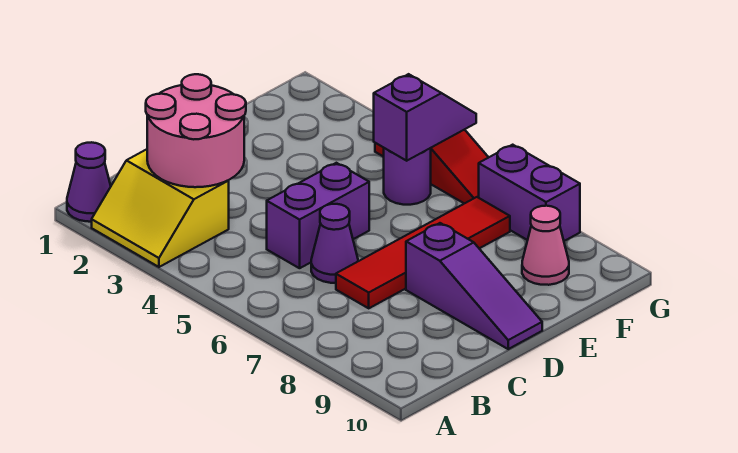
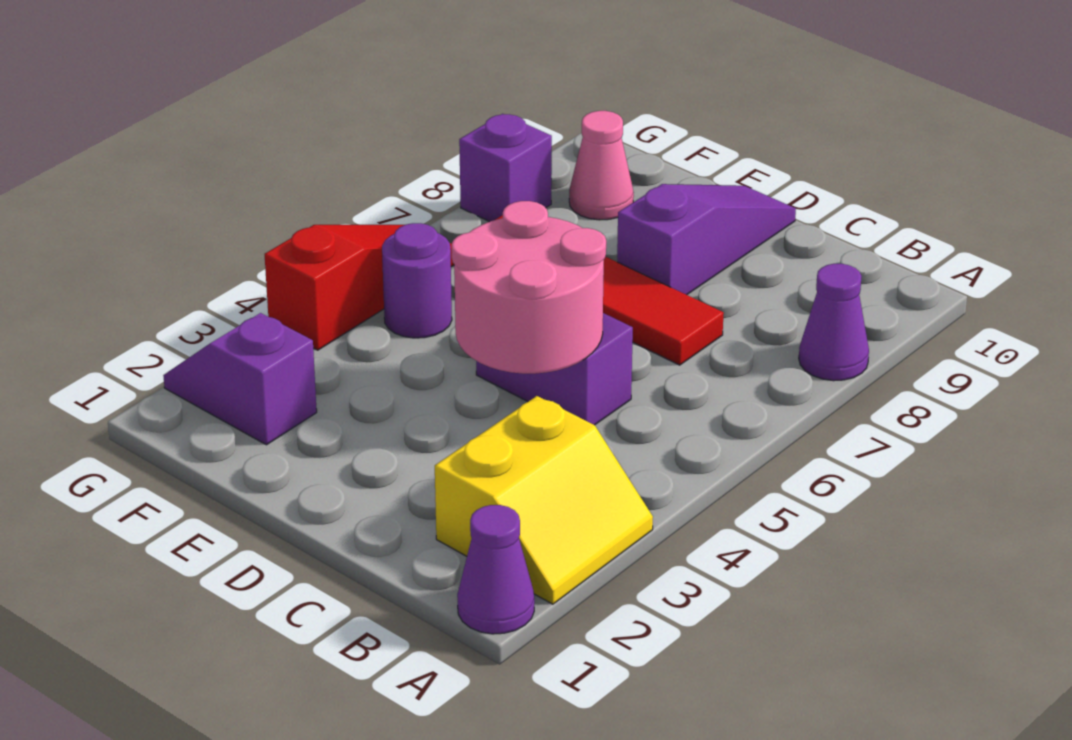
pink round brick B2:C3 level 2 -> pink round brick C4:D5 level 2
purple cone C6 level 1 -> purple cone A8 level 1
purple slope F5:G5 level 2 top F -> purple slope F2:G2 level 1 top F
purple brick G7:G8 level 1 -> purple brick G8 level 1

